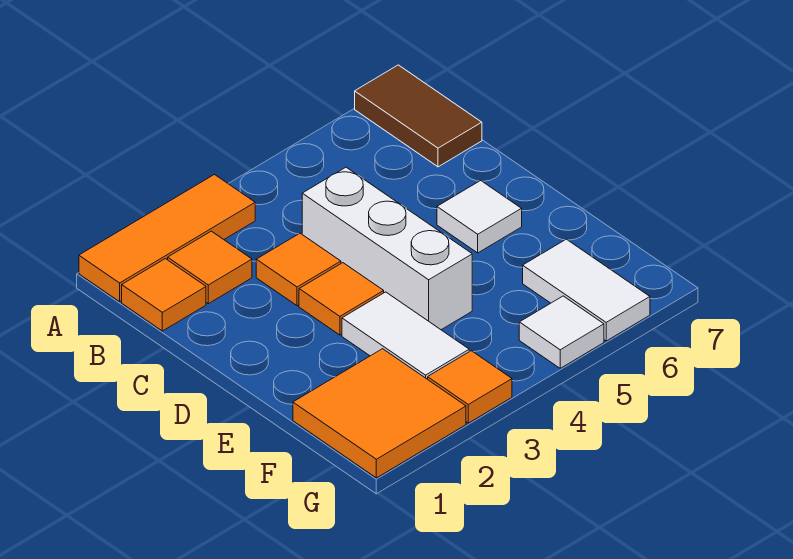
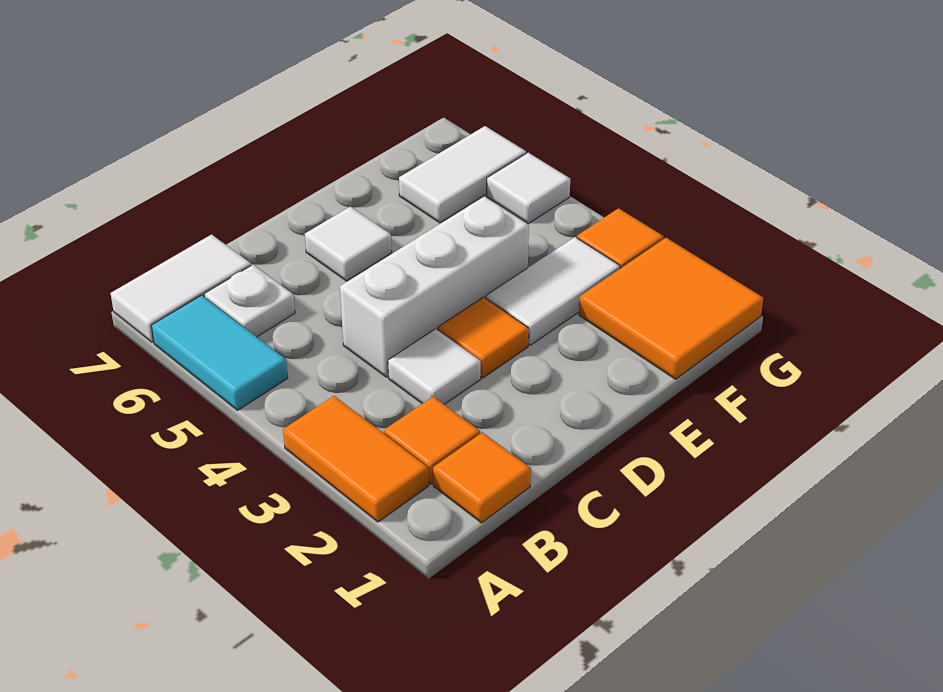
orange tile A1:A3 level 1 -> orange tile A2:A3 level 1
none -> cyan tile A5:A6 level 1
brown tile A7:B7 level 1 -> white tile A7:B7 level 1
none -> white plate B6 level 1
orange tile C3 level 1 -> white tile C3 level 1

